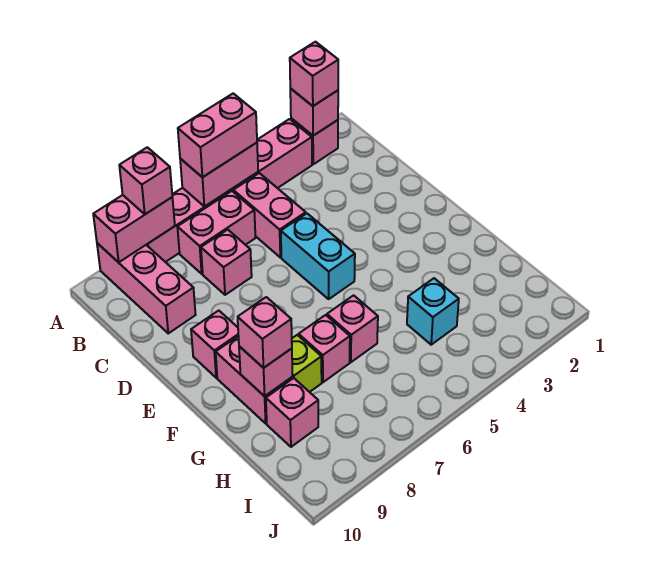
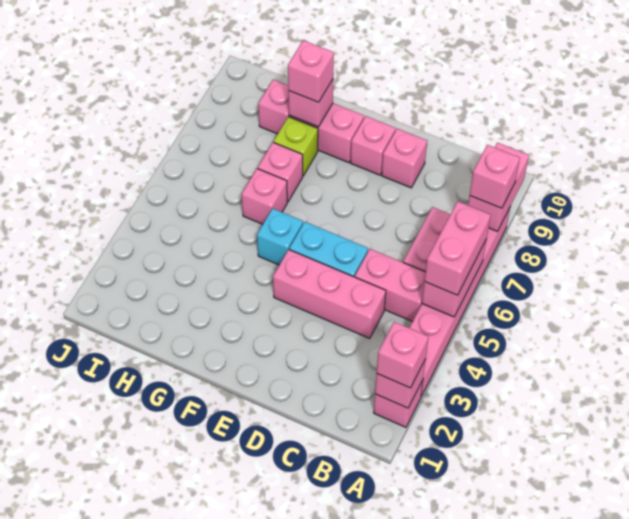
pink brick A9:C9 level 1 -> pink brick C4:E4 level 1
pink brick C7 level 1 -> pink brick D9 level 1
cyan brick H4 level 1 -> cyan brick F5 level 1

